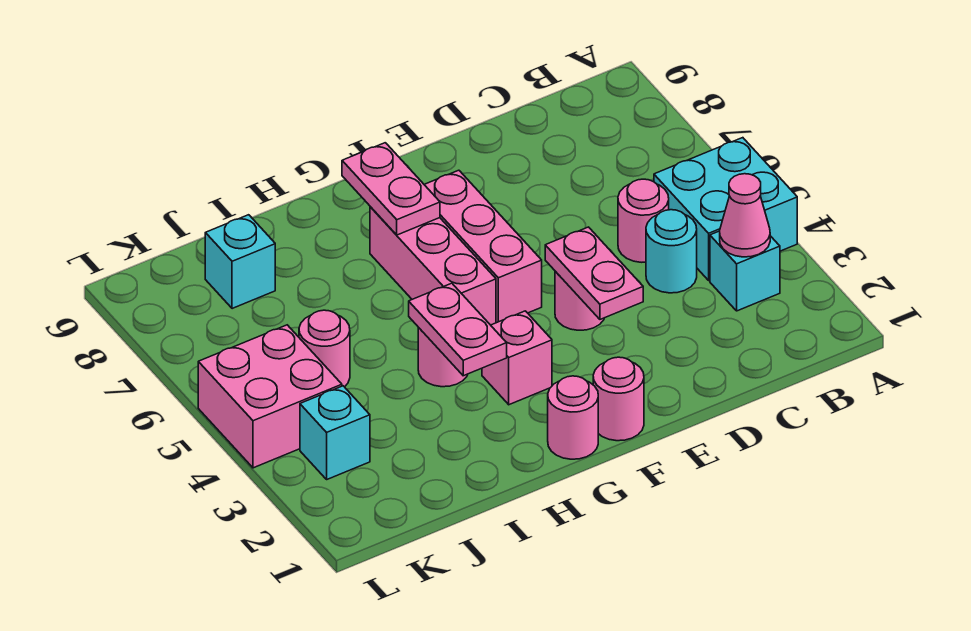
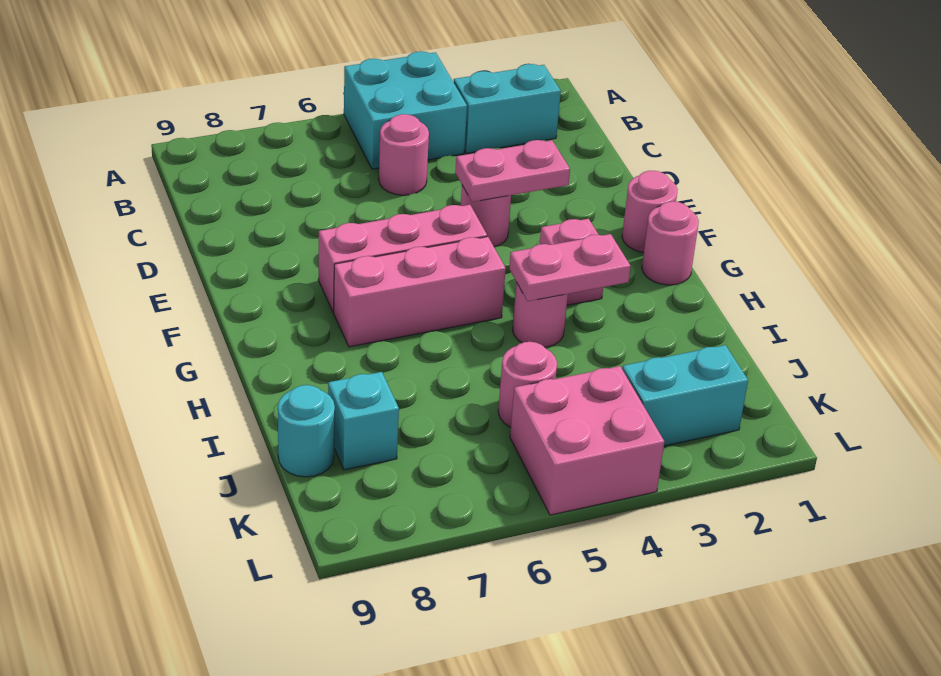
cyan brick B3 level 1 -> cyan brick B2:B3 level 1
pink cone B3 level 2 -> none
cyan round brick C4 level 1 -> cyan round brick J9 level 1
pink plate G7:G8 level 2 -> none
cyan brick K3 level 1 -> cyan brick K2:K3 level 1

